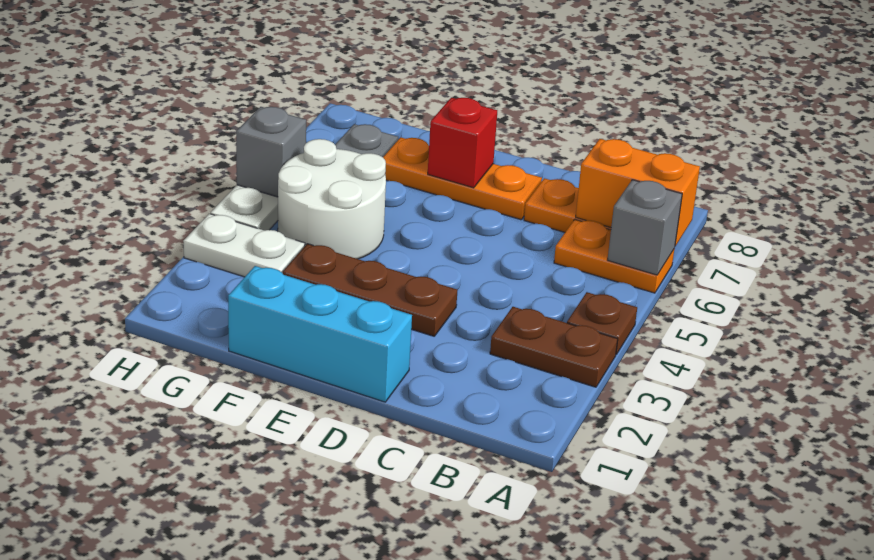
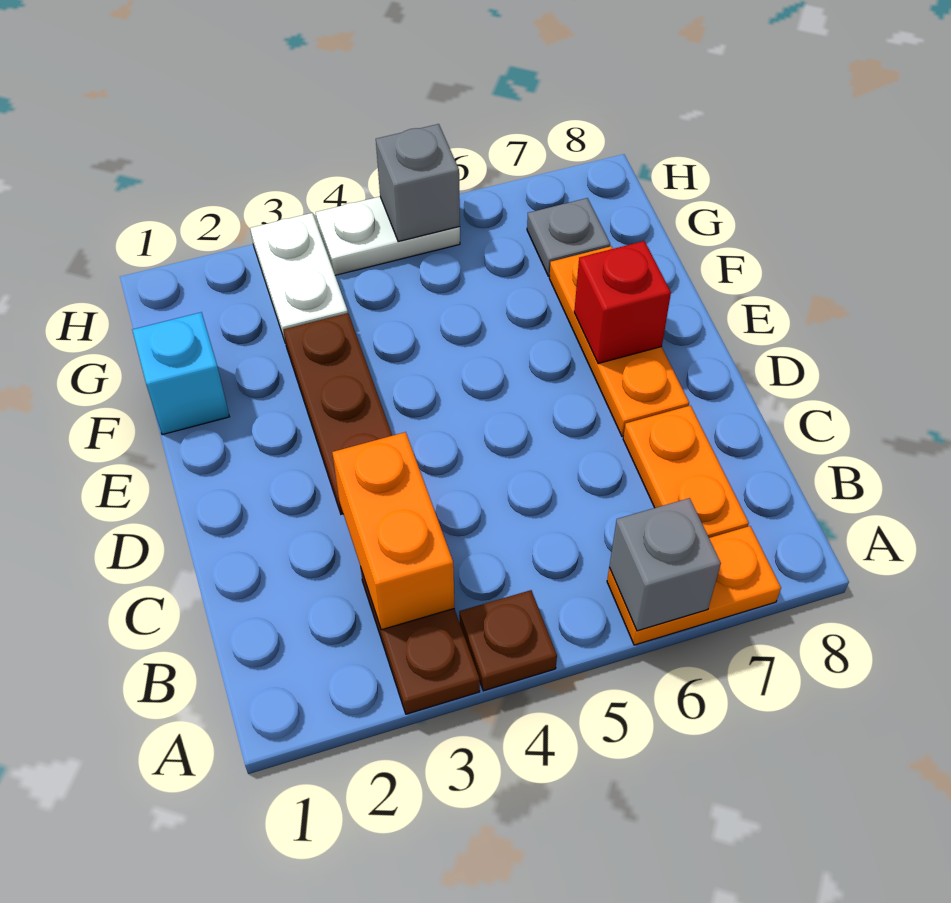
orange plate A6:B6 level 1 -> orange plate A6:A7 level 1
orange brick A7:B7 level 2 -> orange brick B3:C3 level 2
cyan brick D1:F1 level 1 -> cyan brick F1 level 1
white round brick F4:G5 level 1 -> none

